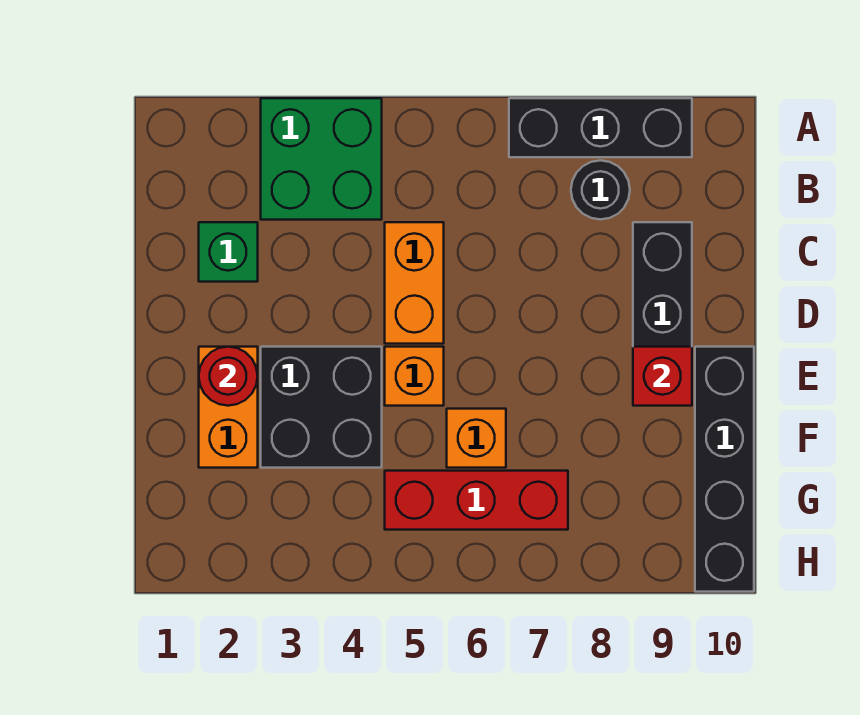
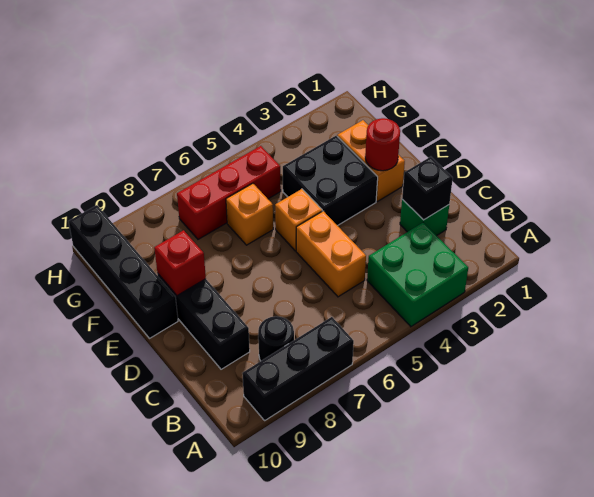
none -> black brick C2 level 2

